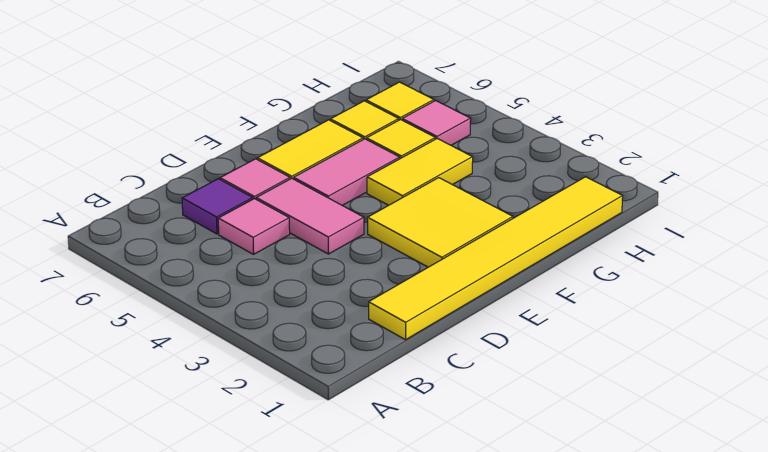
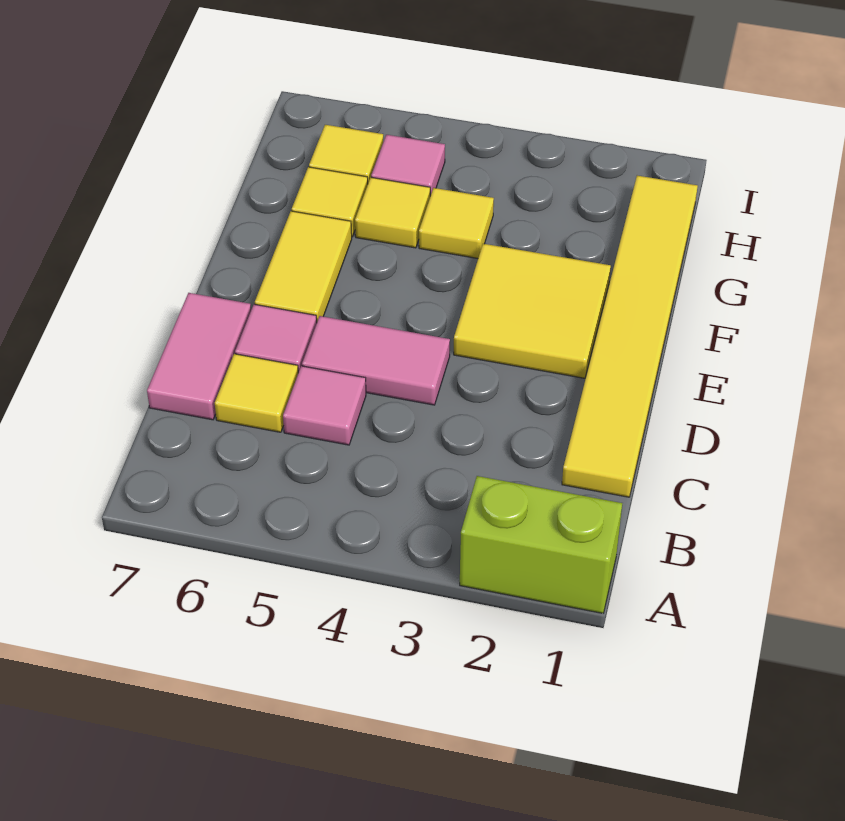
none -> lime brick A1:A2 level 1
purple tile C6 level 1 -> yellow tile C6 level 1
pink tile E5:F5 level 1 -> pink tile C7:D7 level 1
yellow tile F4:G4 level 1 -> yellow tile G4 level 1

